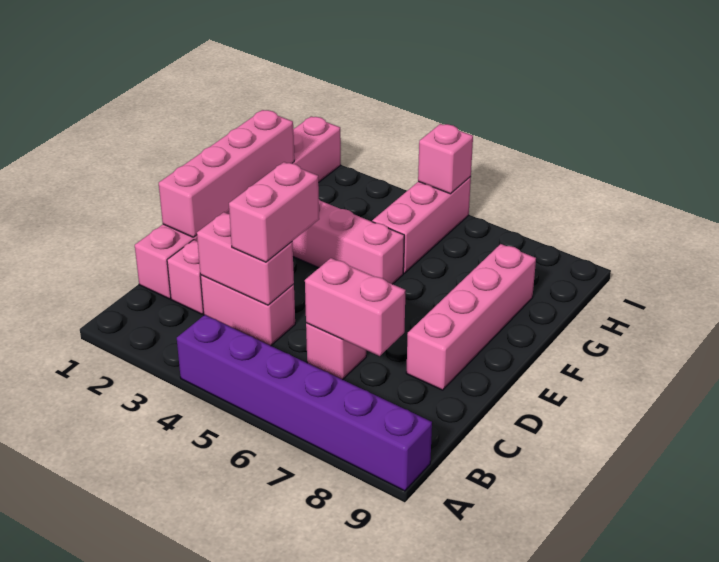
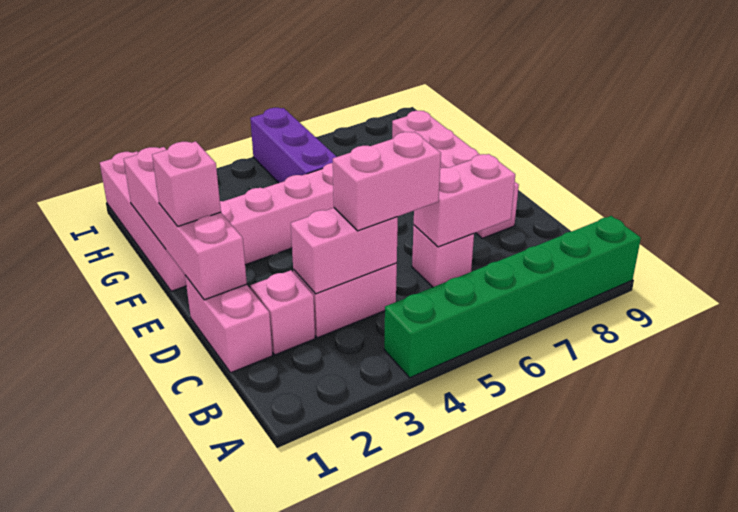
purple brick A4:A9 level 1 -> green brick A4:A9 level 1
pink brick C4:D4 level 3 -> pink brick C4:C5 level 3
pink brick G5:I5 level 1 -> purple brick G5:I5 level 1
pink brick I5 level 2 -> pink brick E1 level 3

